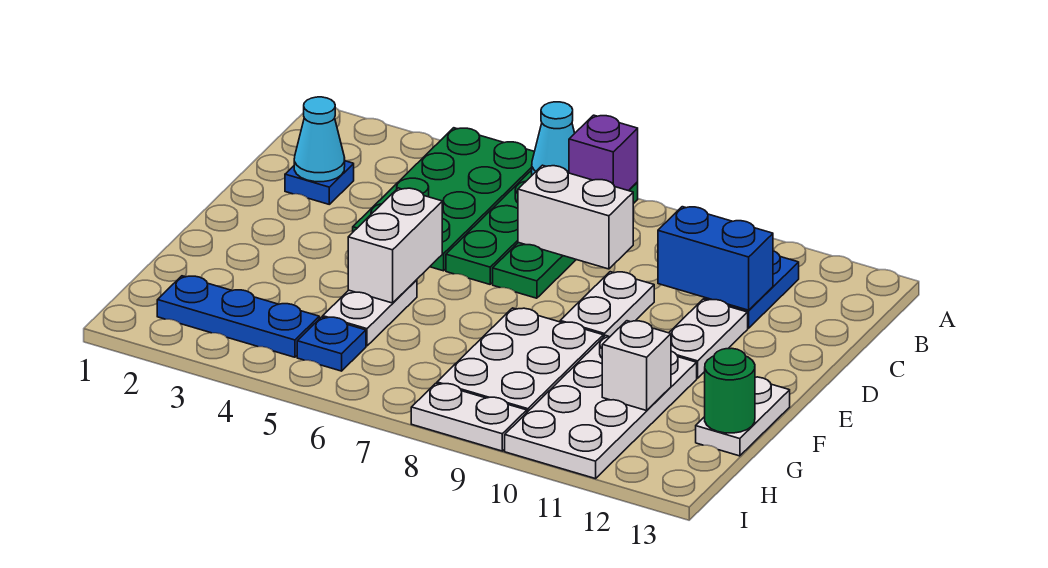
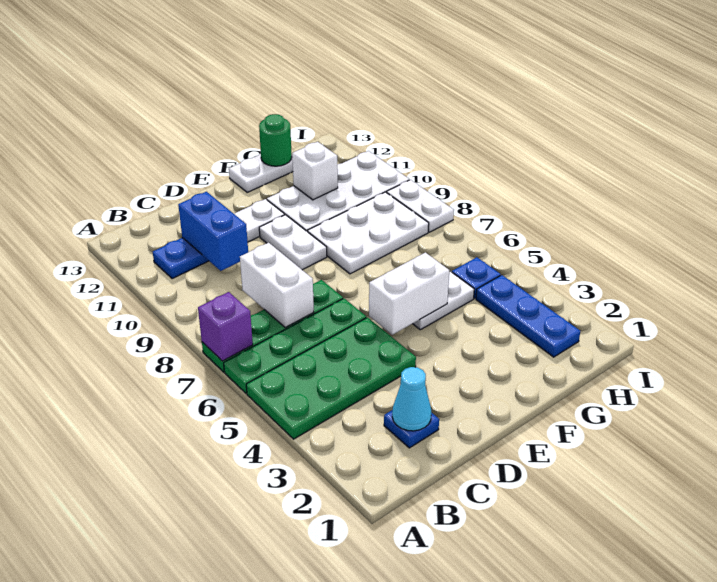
cyan cone A6 level 2 -> none
white plate D9:E9 level 1 -> white plate E9:E10 level 1

